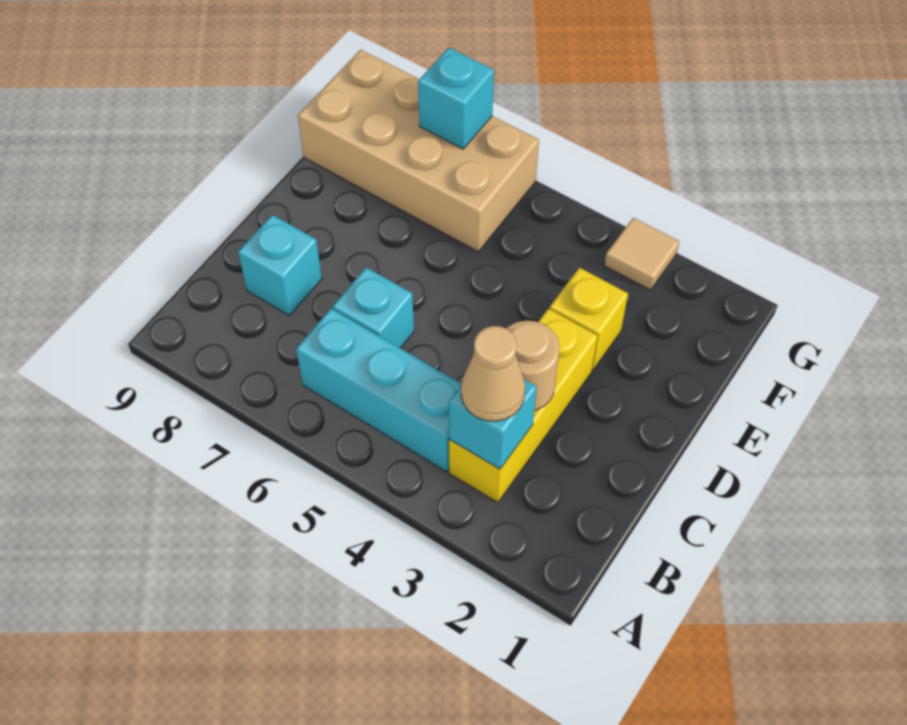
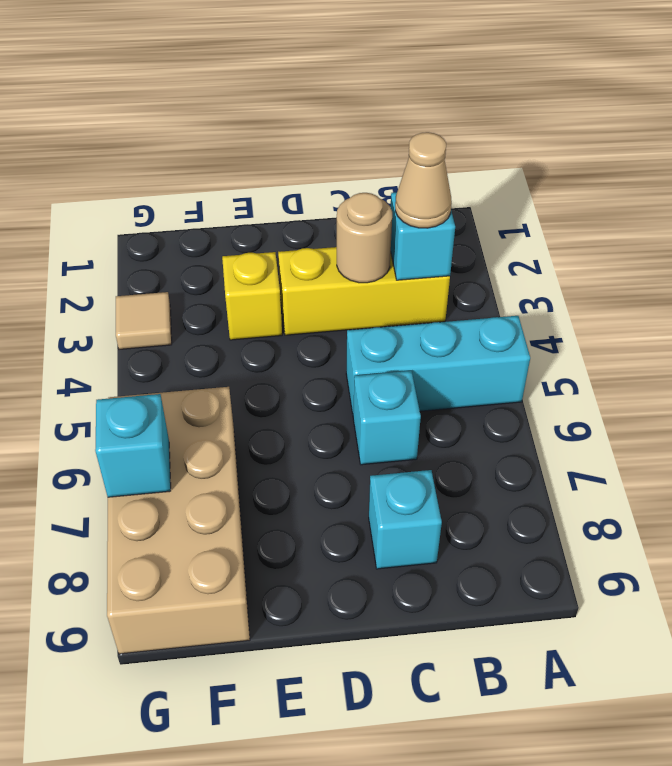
cyan brick B4:B6 level 1 -> cyan brick A5:C5 level 1

